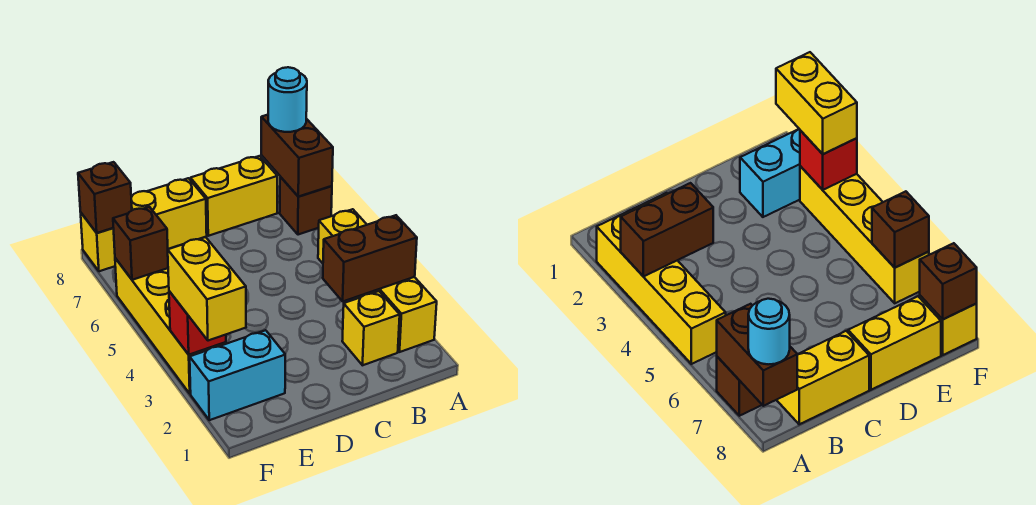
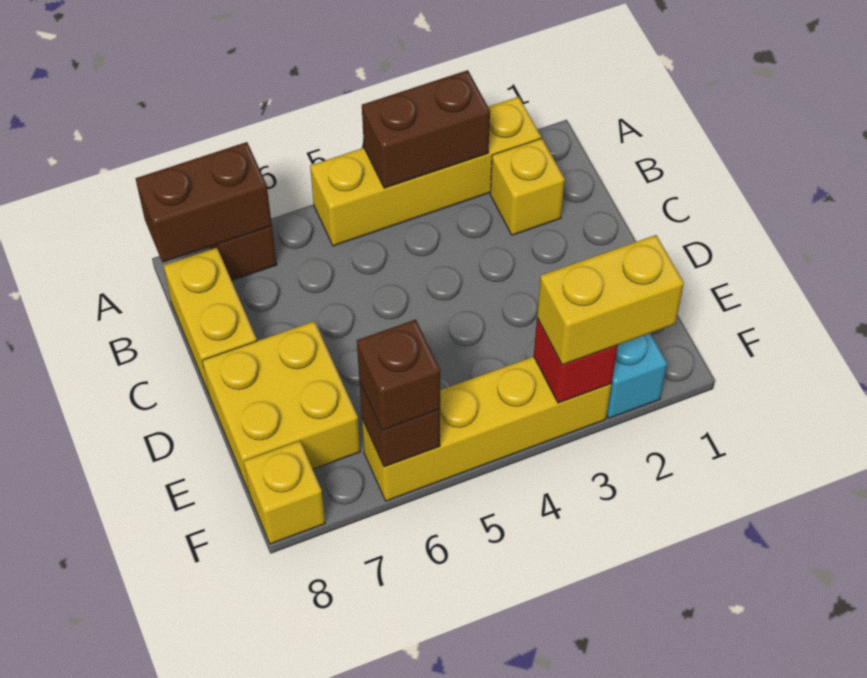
brown brick A3:B3 level 2 -> brown brick A3:A4 level 2
cyan round brick A8 level 3 -> none
yellow brick D8:E8 level 1 -> yellow brick D7:E8 level 1
brown brick F8 level 2 -> brown brick F6 level 3

